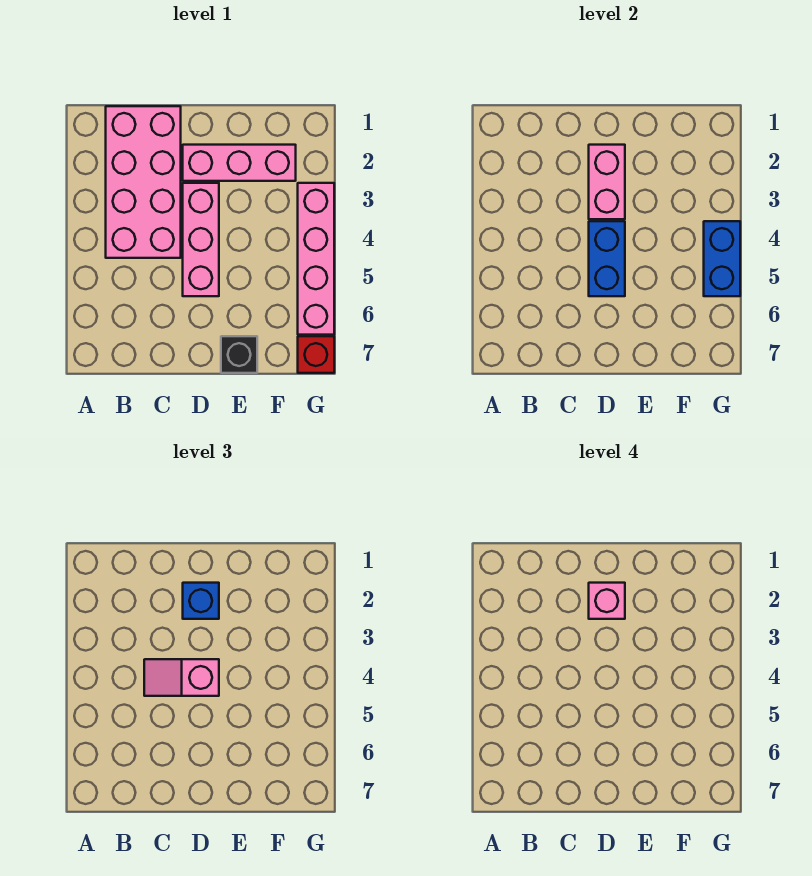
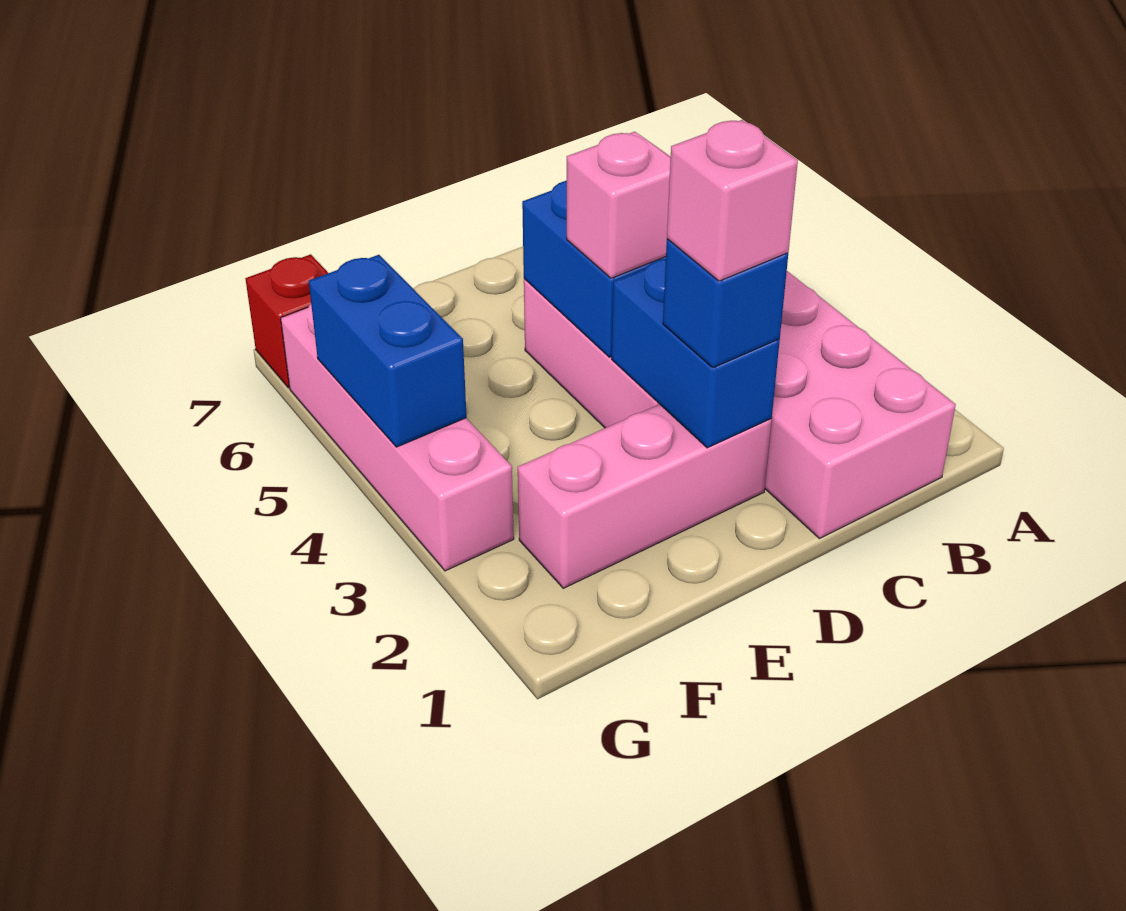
pink brick D2:D3 level 2 -> blue brick D2:D3 level 2
black brick E7 level 1 -> none

